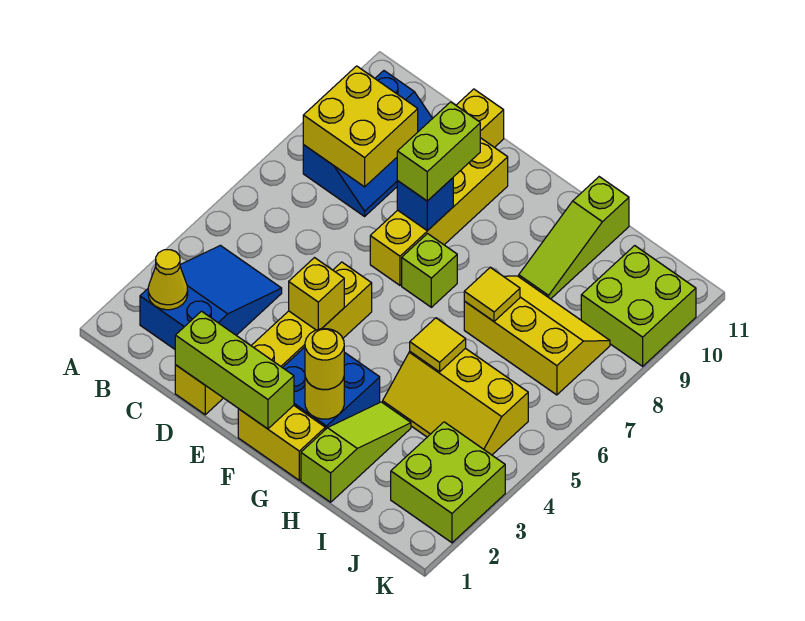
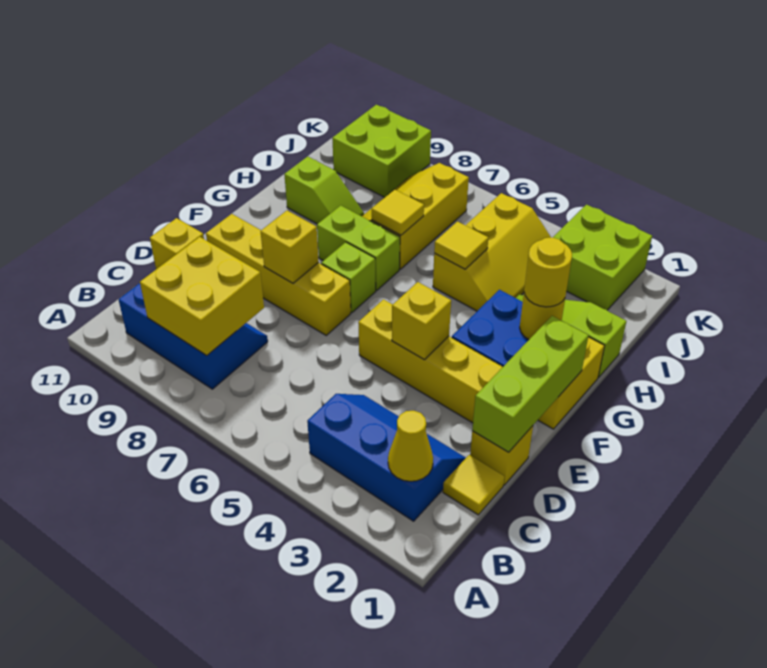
blue slope B2:C4 level 1 top 2 -> blue slope B2:C4 level 1 top B
none -> yellow tile C1 level 1
blue brick E8 level 2 -> yellow brick E8 level 2
lime brick E8:E9 level 3 -> lime brick G7:G8 level 1
lime slope H9:H11 level 1 top 11 -> lime slope H9:H10 level 1 top 10

